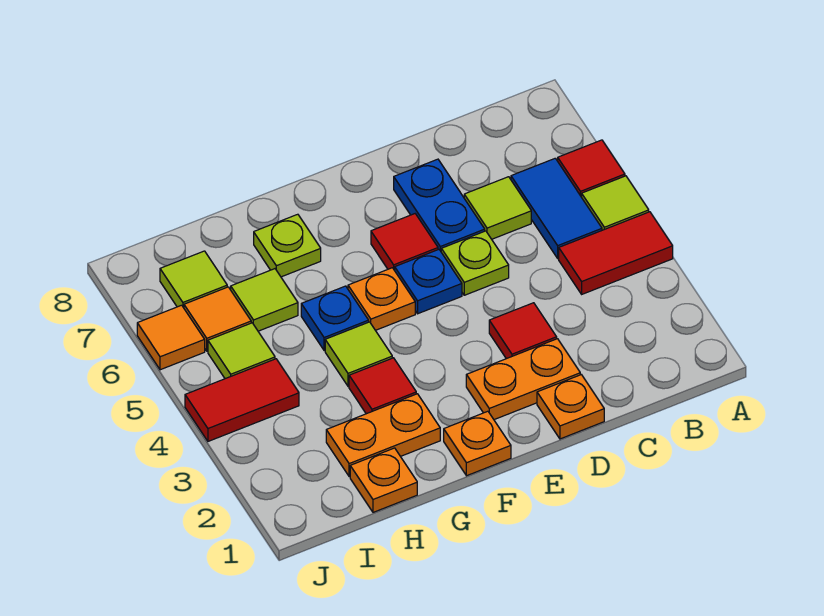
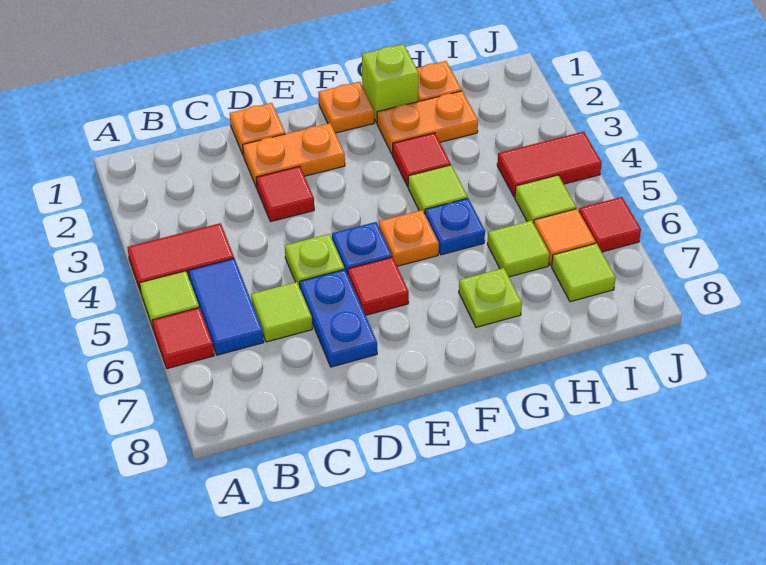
none -> lime brick G1 level 1
orange tile J6 level 1 -> red tile J6 level 1

